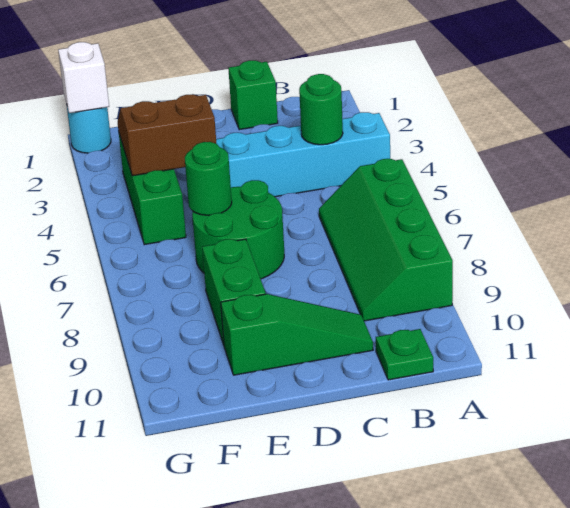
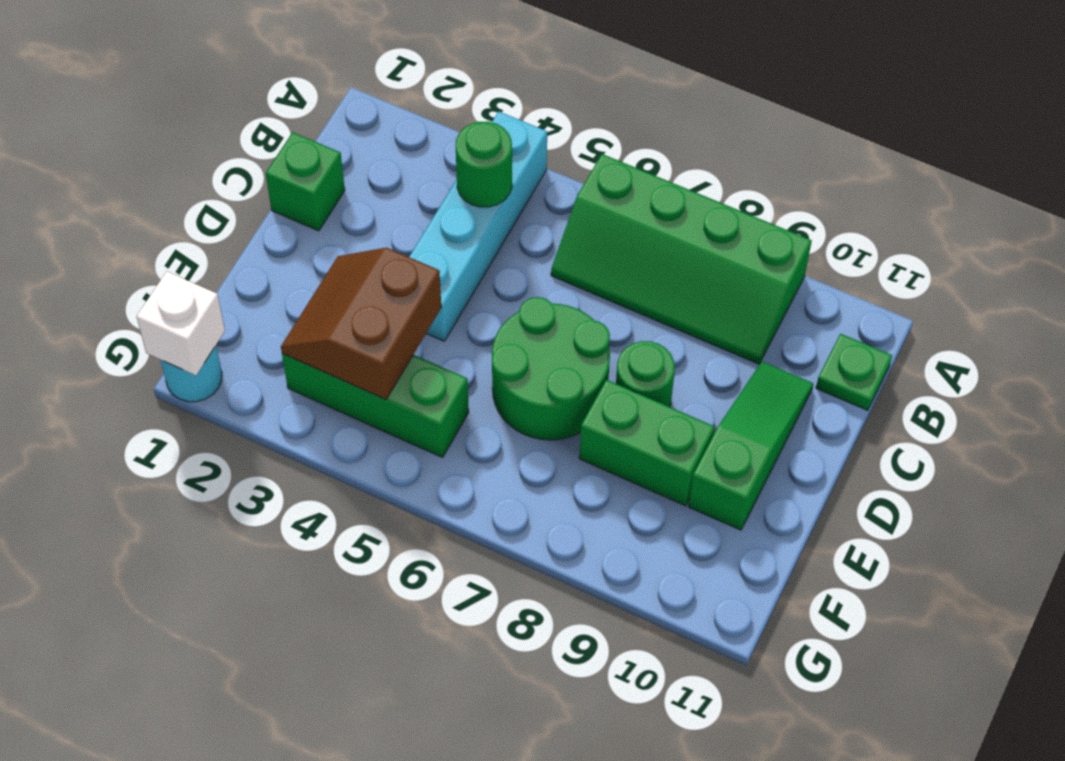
green round brick E6 level 2 -> green round brick D8 level 1

